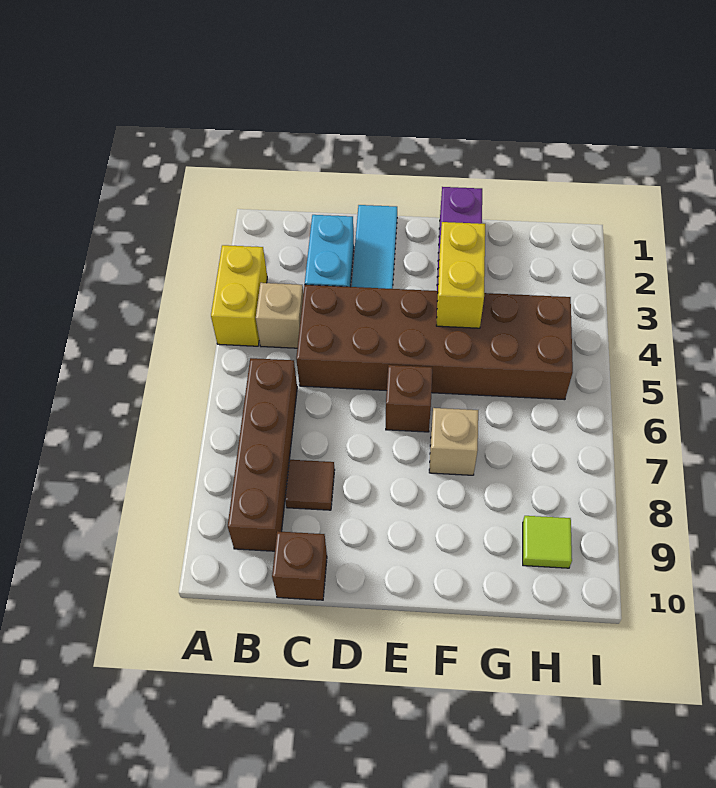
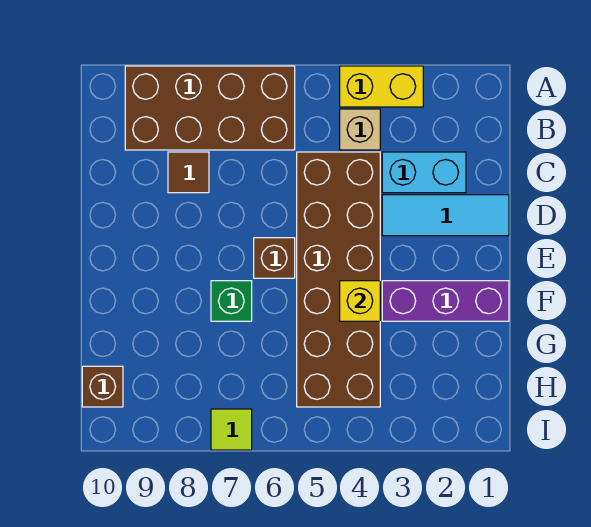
brown brick B6:B9 level 1 -> brown brick A6:B9 level 1
brown brick C10 level 1 -> brown brick H10 level 1
yellow brick F3:F4 level 2 -> yellow brick F4 level 2
tan brick F7 level 1 -> green brick F7 level 1
lime tile H9 level 1 -> lime tile I7 level 1

